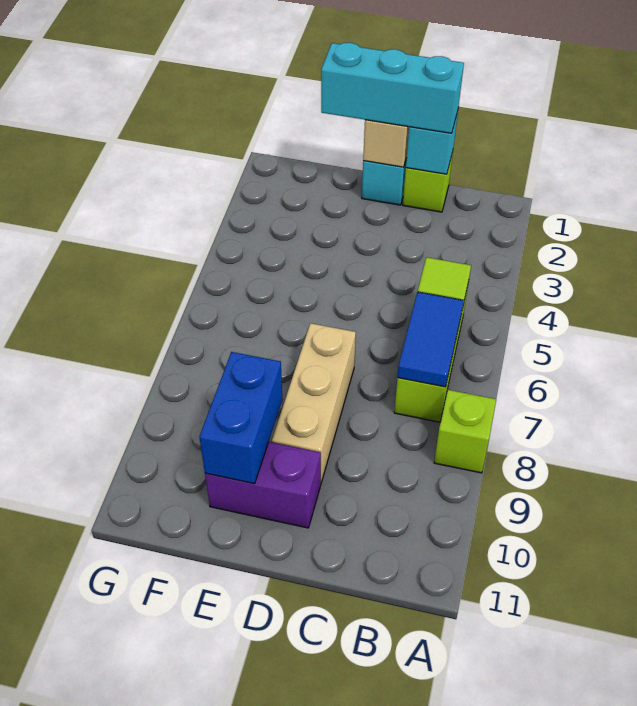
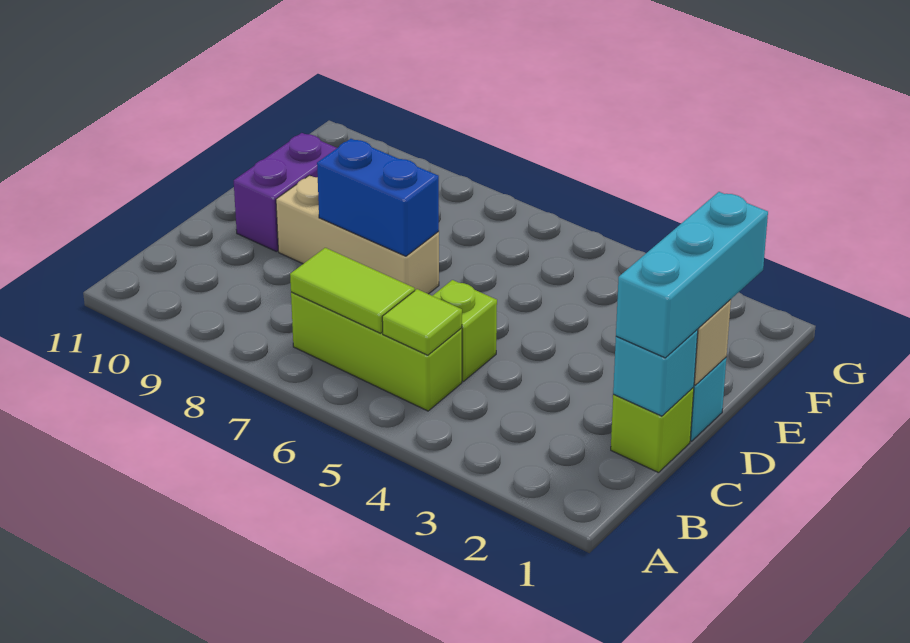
lime brick A8 level 1 -> lime brick C5 level 1
blue tile B6:B7 level 2 -> lime tile B6:B7 level 2
blue brick E9:E10 level 2 -> blue brick D7:D8 level 2

